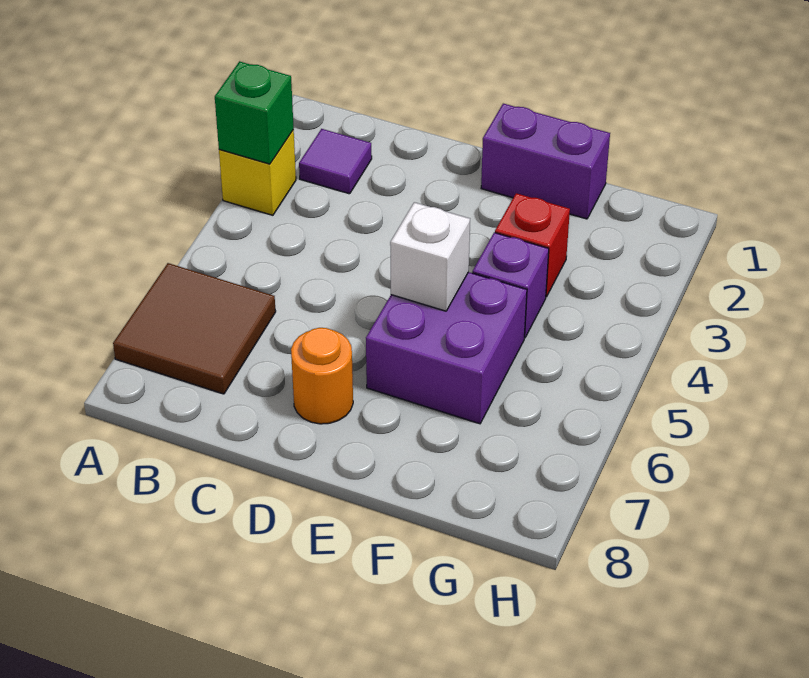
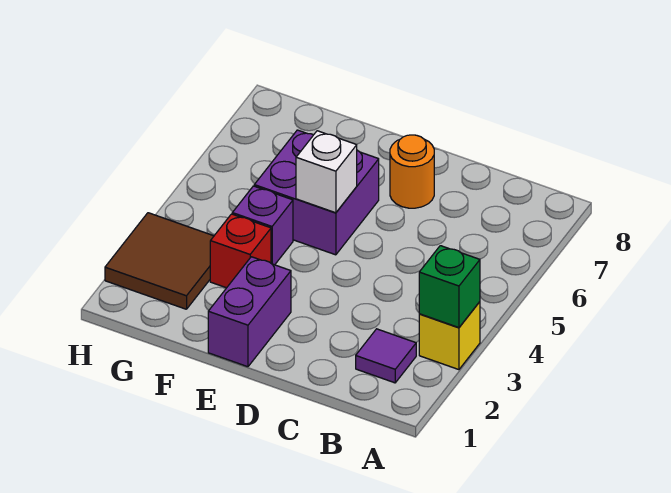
brown tile A6:B7 level 1 -> brown tile G2:H3 level 1
purple brick E1:F1 level 1 -> purple brick E1:E2 level 1

